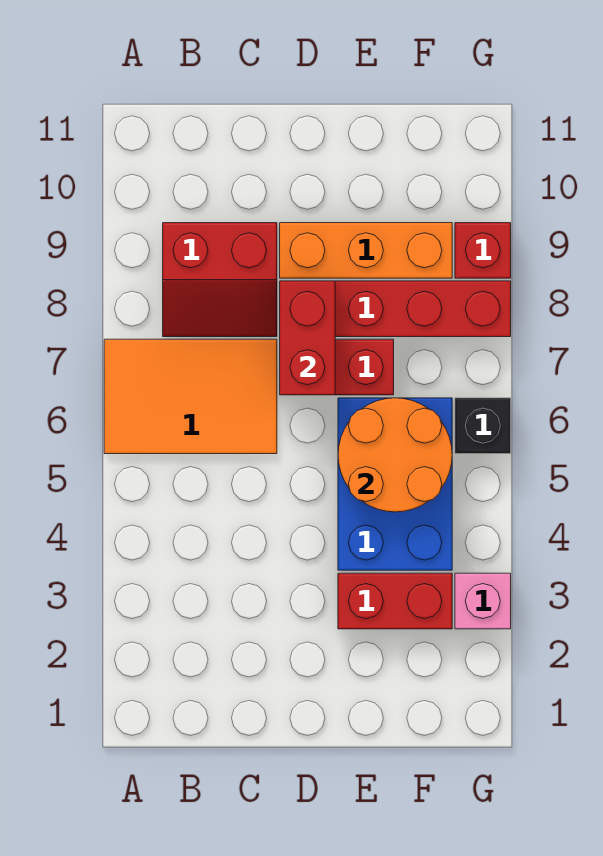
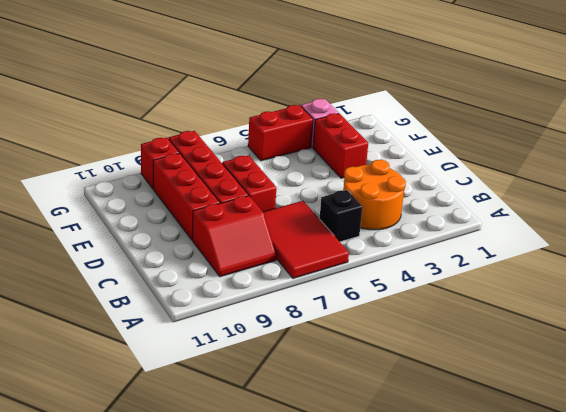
orange tile A6:C7 level 1 -> red tile A6:C7 level 1
red slope B8:C9 level 1 top 9 -> red slope B8:C9 level 1 top C
red brick D7:D8 level 2 -> red brick G4:G5 level 1
orange brick D9:F9 level 1 -> red brick D9:F9 level 1
blue brick E4:F6 level 1 -> none
orange round brick E5:F6 level 2 -> orange round brick B3:C4 level 1
black brick G6 level 1 -> black brick B5 level 1

